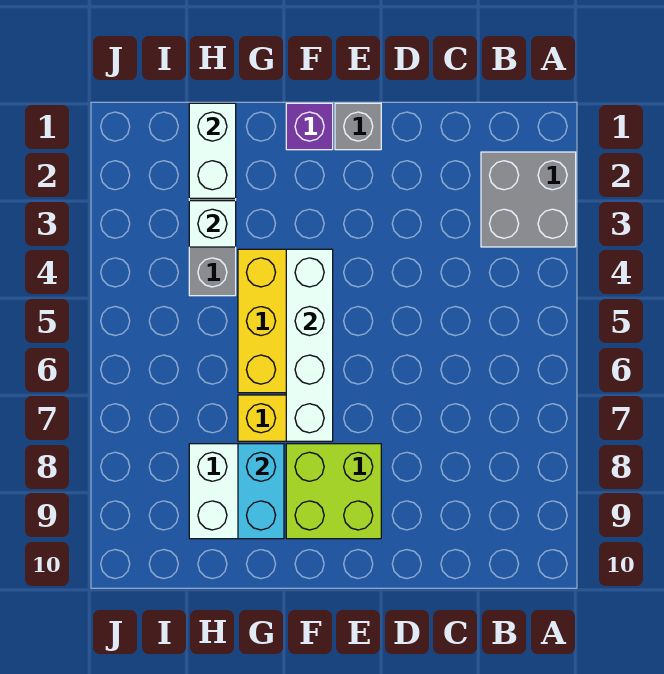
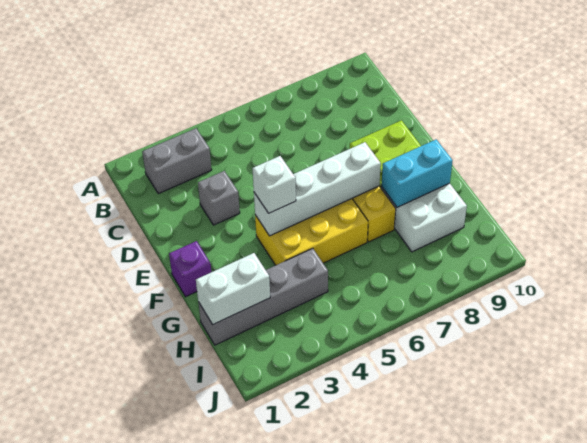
grey brick A2:B3 level 1 -> grey brick B2:B3 level 1
grey brick E1 level 1 -> grey brick D3 level 1
white brick H3 level 2 -> white brick F4 level 3

